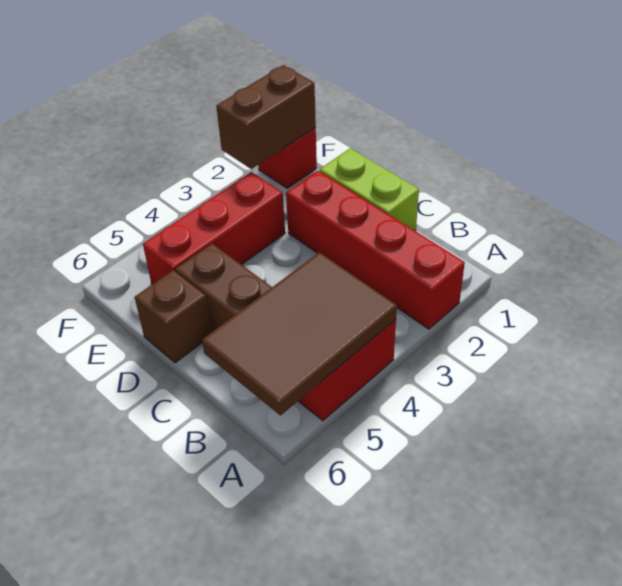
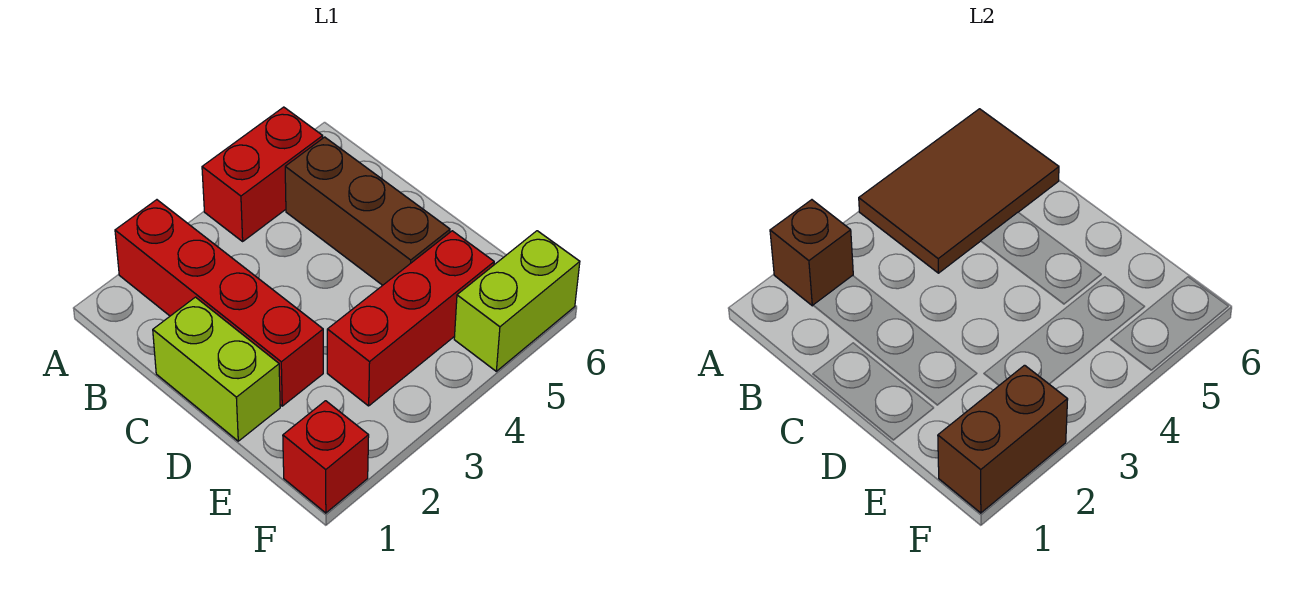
brown brick D6 level 1 -> brown brick A2 level 2
none -> lime brick F5:F6 level 1

